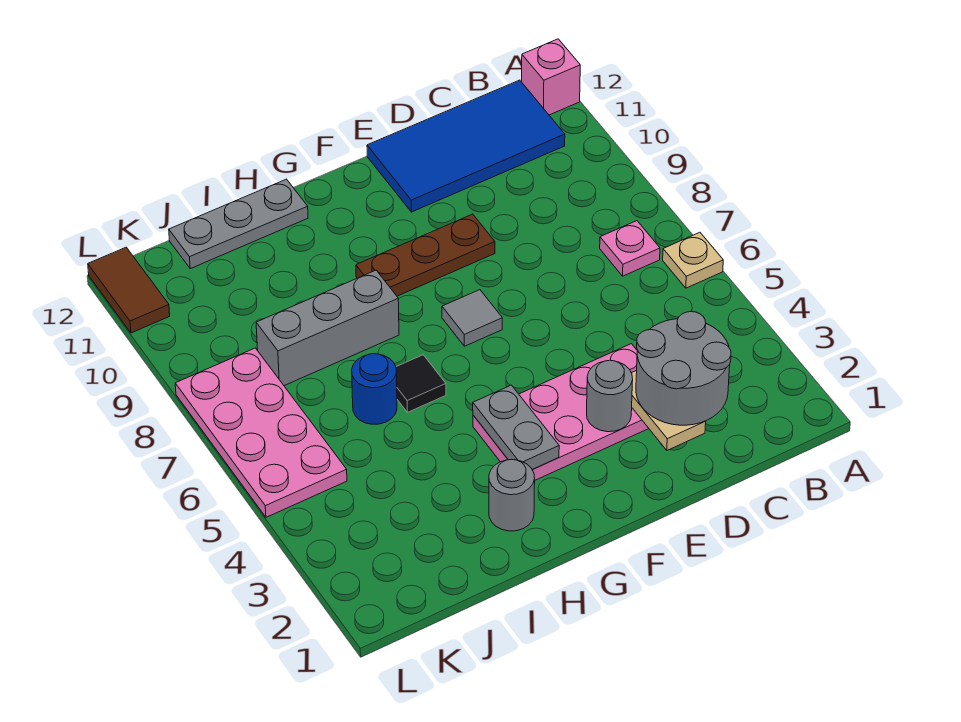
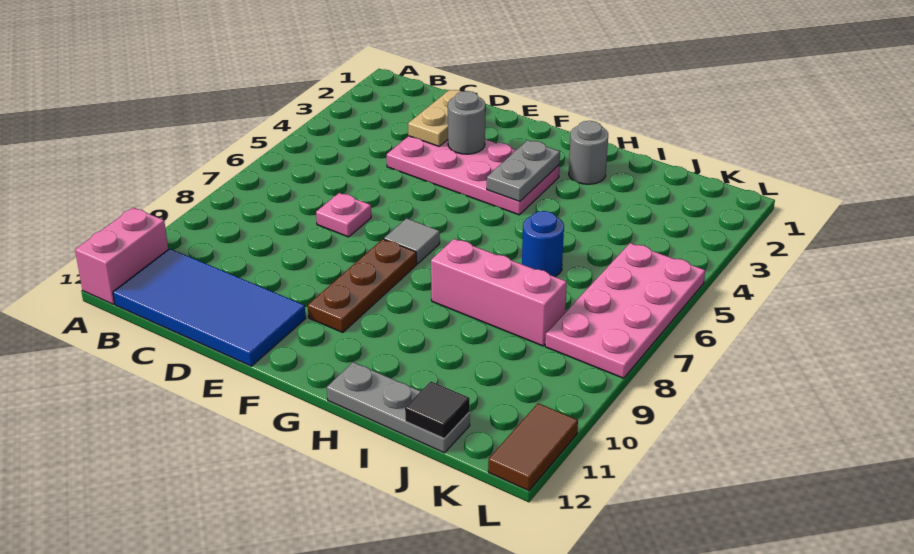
tan plate A6 level 1 -> none
pink brick A12 level 1 -> pink brick A11:A12 level 1
pink plate B7 level 1 -> pink plate D7 level 1
grey round brick C2:D3 level 3 -> none
brown plate E9:G9 level 1 -> brown plate F8:F10 level 1
black tile H6 level 1 -> black tile J12 level 2
grey brick H8:J8 level 1 -> pink brick H8:J8 level 1

